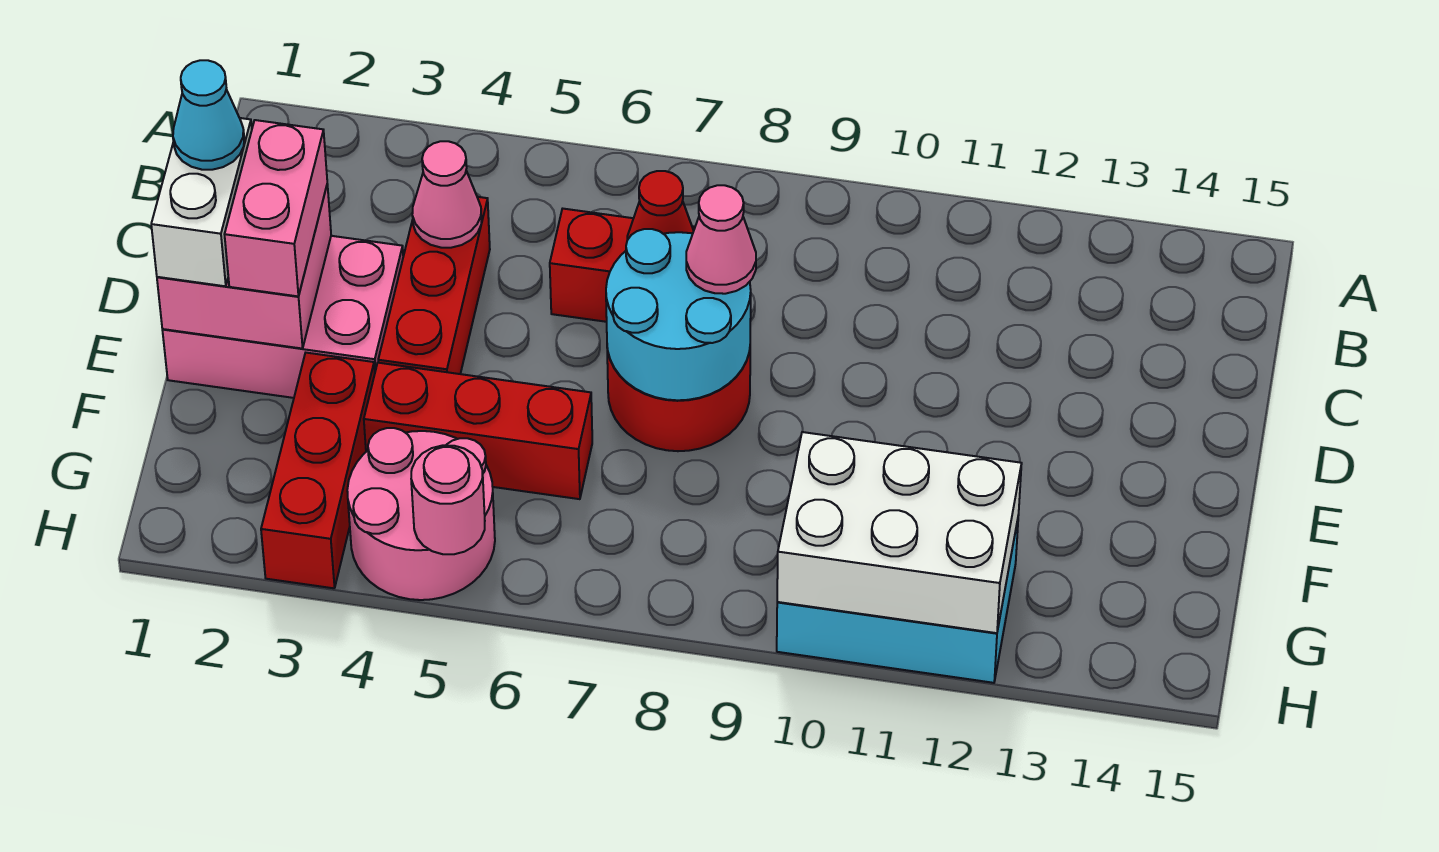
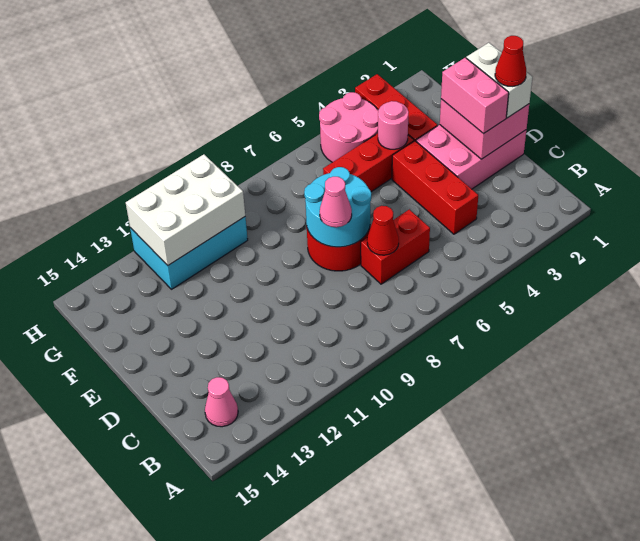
pink cone C4 level 2 -> pink cone B14 level 1
cyan cone D1 level 4 -> red cone D1 level 4
pink round brick H5 level 2 -> pink round brick F4 level 2

